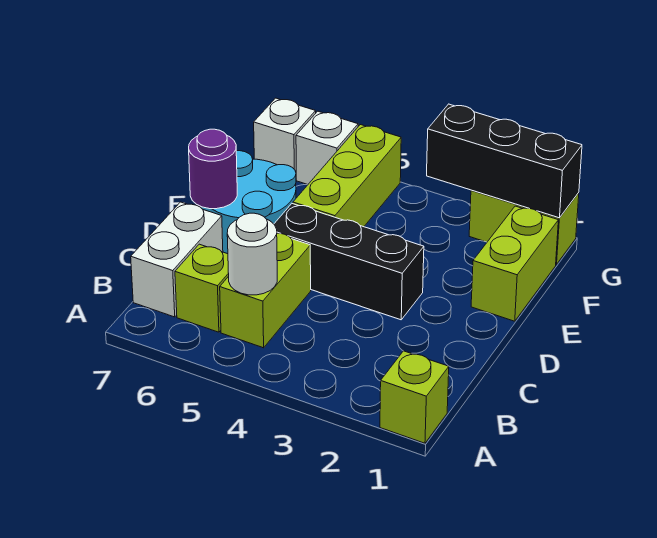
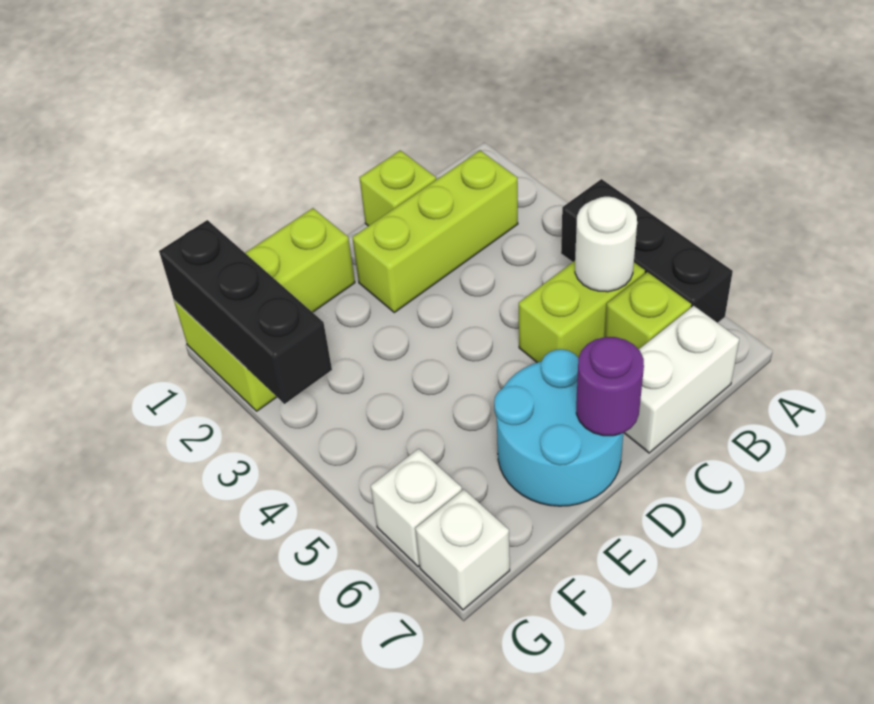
lime brick A1 level 1 -> lime brick C1 level 1
black brick D3:D5 level 1 -> black brick A4:A6 level 1
lime brick E5:G5 level 1 -> lime brick B2:D2 level 1

